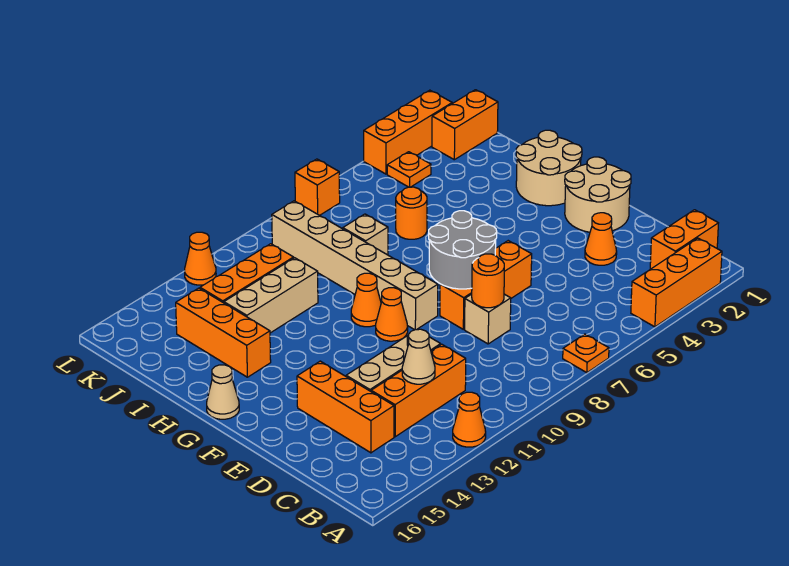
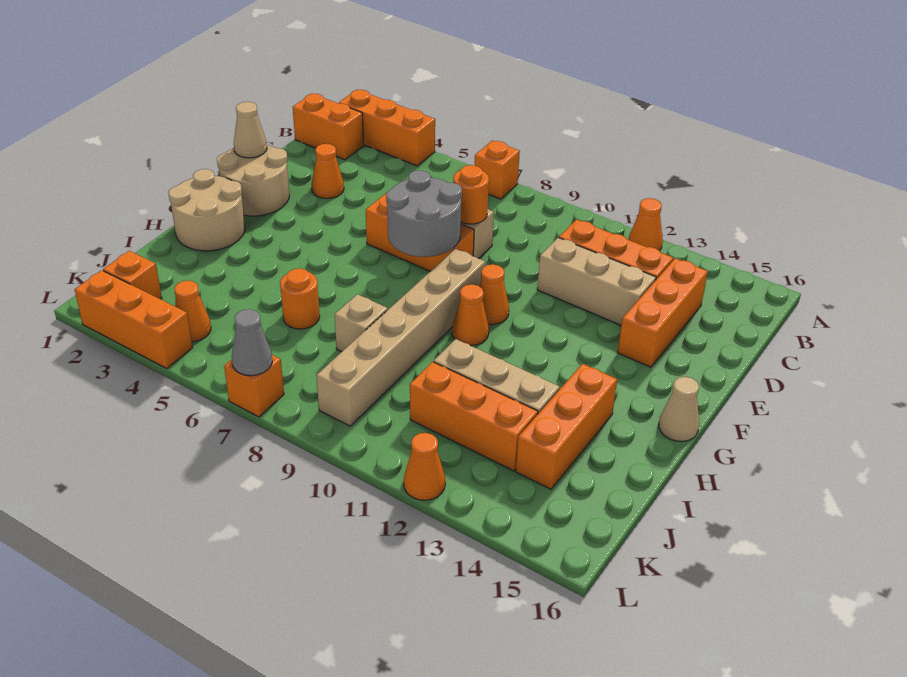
orange plate A7 level 1 -> orange brick A7 level 1
tan cone C12 level 2 -> tan cone E1 level 2
orange brick K1:K2 level 1 -> orange brick K2 level 1
orange plate K4 level 1 -> orange cone K4 level 1
none -> grey cone L7 level 2

